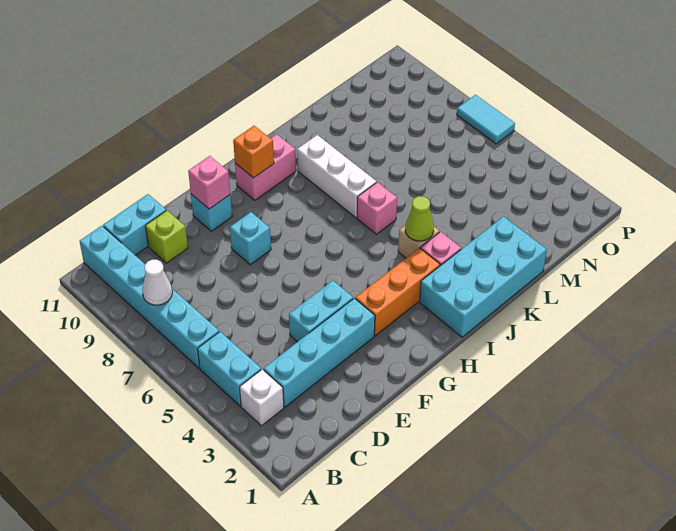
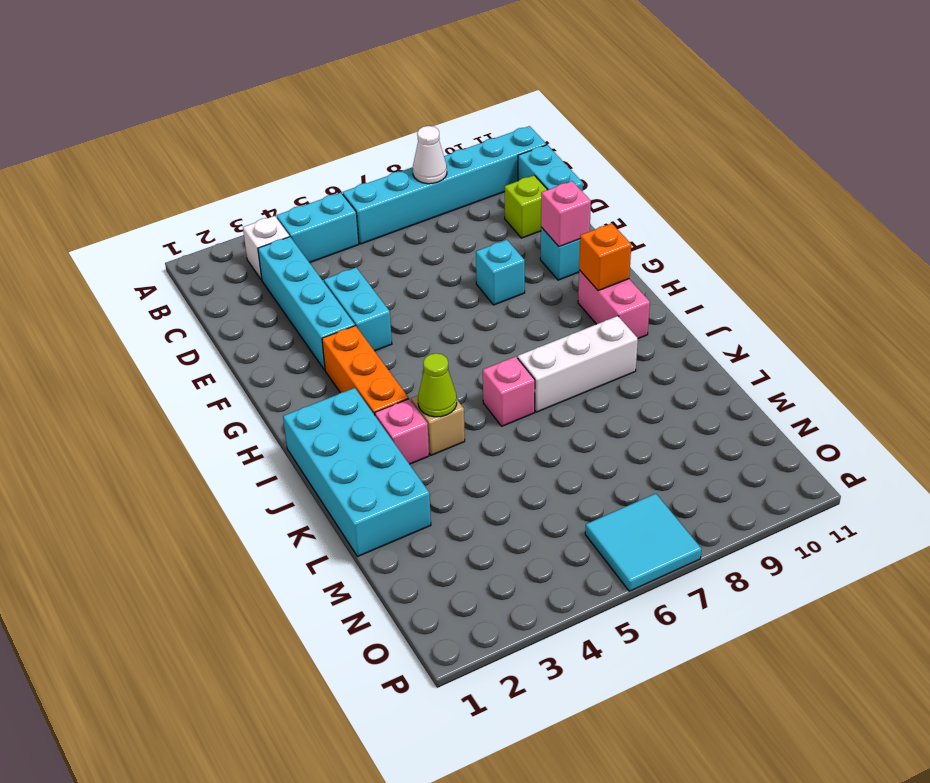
cyan tile P6:P7 level 1 -> cyan tile O6:P7 level 1

